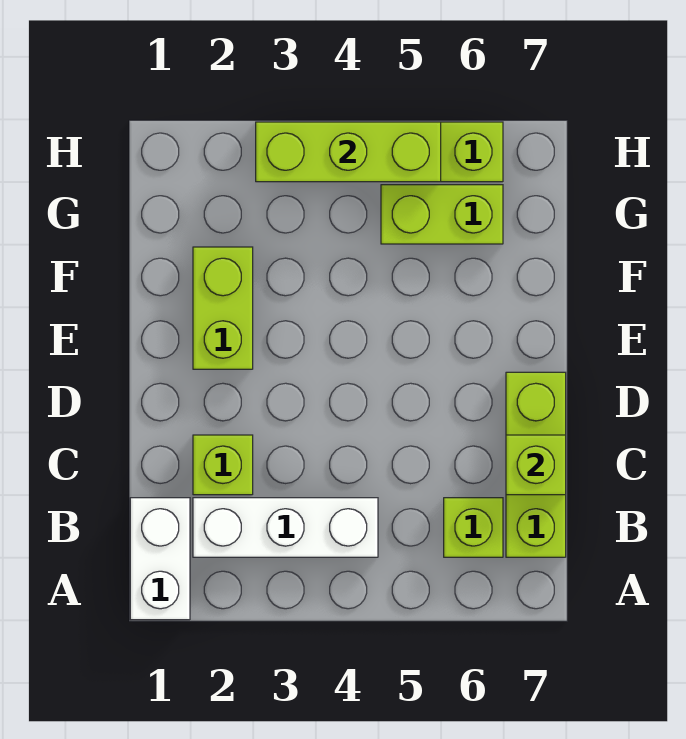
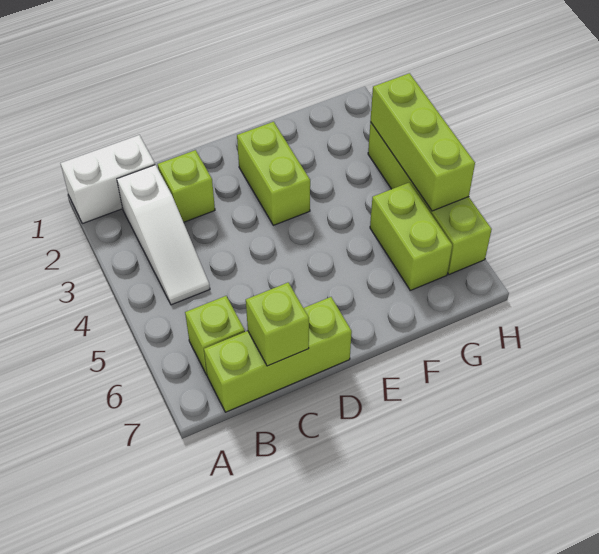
white brick B2:B4 level 1 -> white slope B2:B4 level 1 top 2
lime brick E2:F2 level 1 -> lime brick E2:E3 level 1

